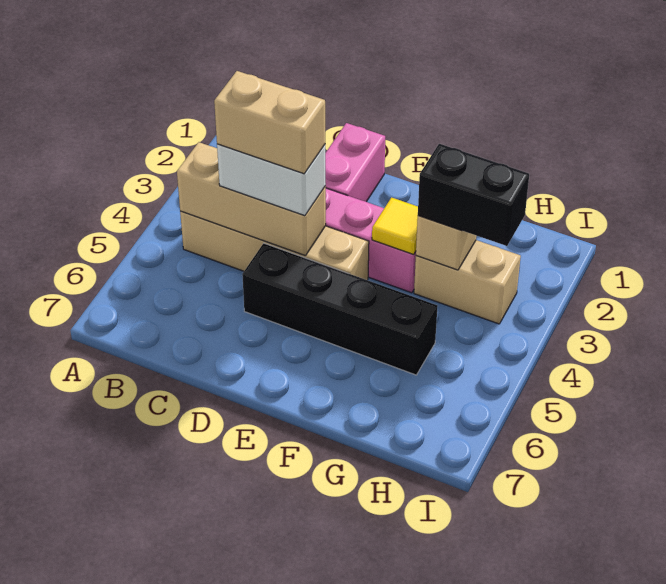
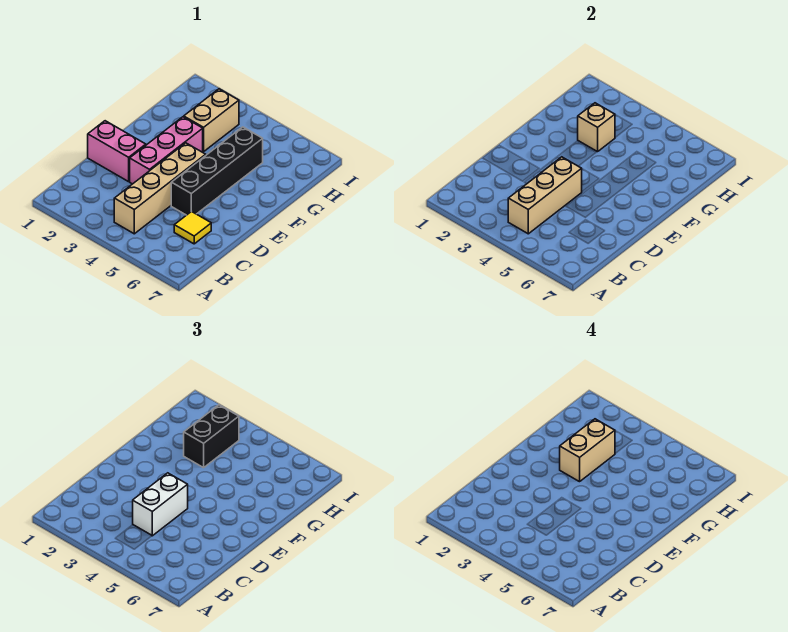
tan brick C4:D4 level 4 -> tan brick F3:G3 level 4
yellow tile F3 level 2 -> yellow tile C6 level 1

